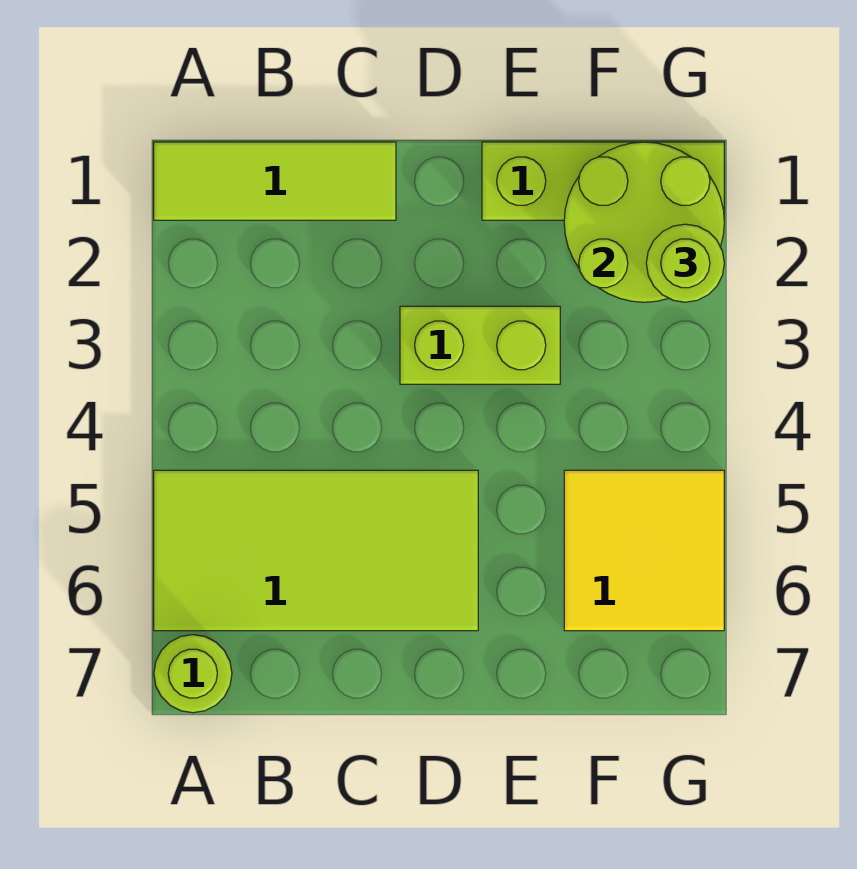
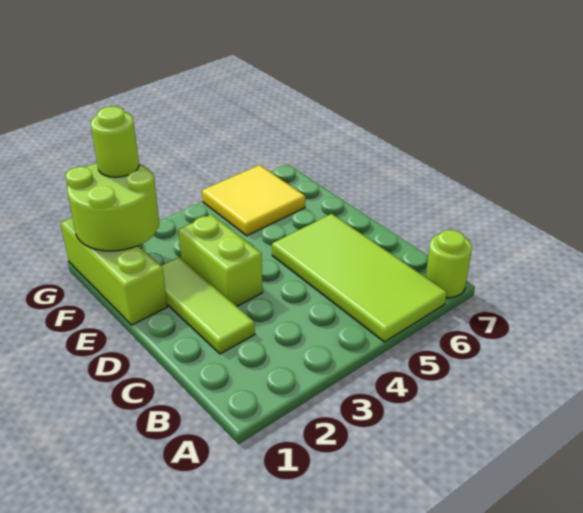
lime tile A1:C1 level 1 -> lime tile C2:E2 level 1

